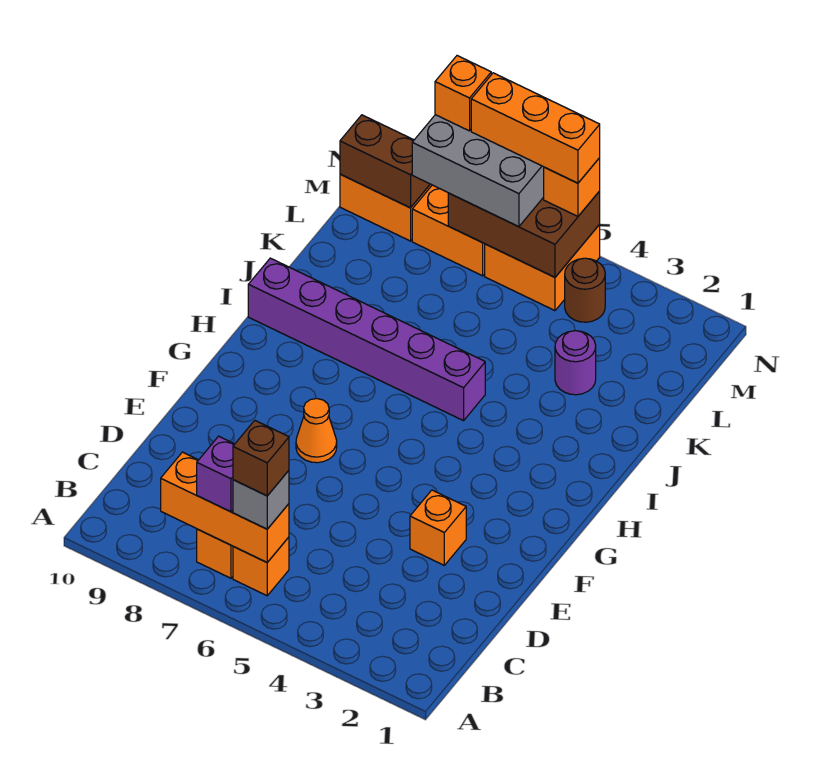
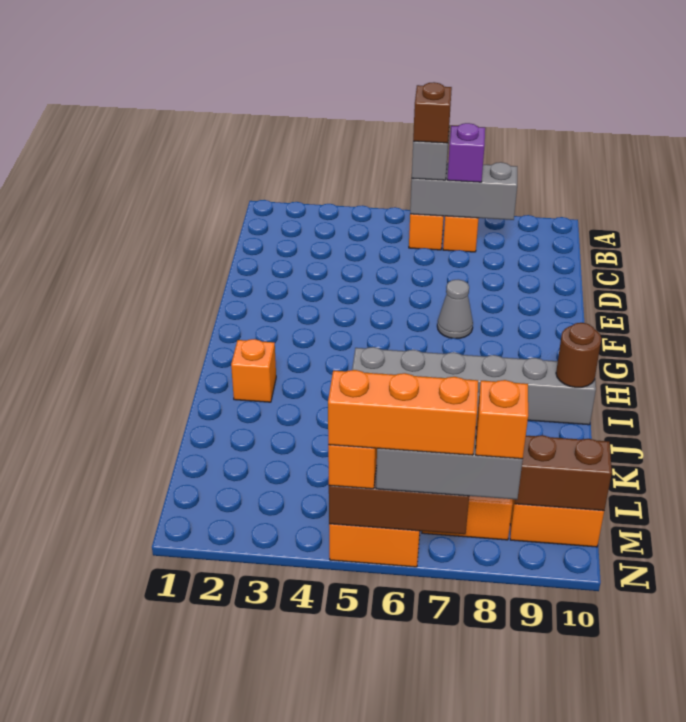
orange brick B6:B8 level 2 -> grey brick B6:B8 level 2
orange brick E3 level 1 -> orange brick I2 level 1
orange cone F7 level 1 -> grey cone F7 level 1
purple brick I5:I10 level 1 -> grey brick I5:I10 level 1
purple round brick K3 level 1 -> none
brown round brick M4 level 1 -> brown round brick I10 level 2

